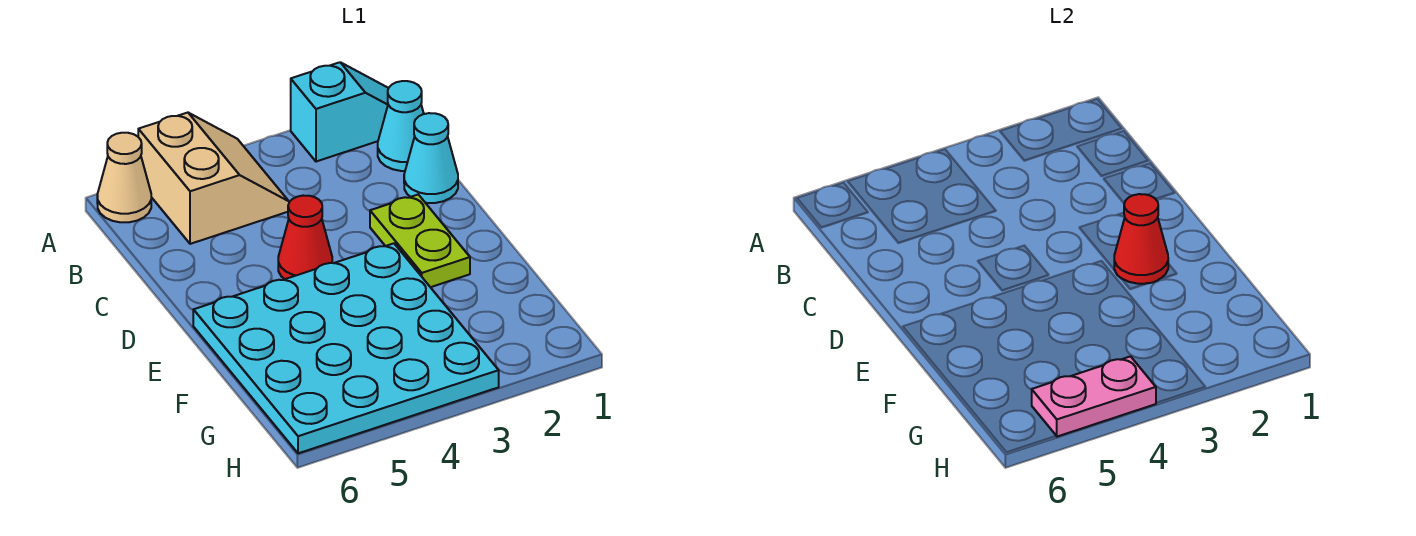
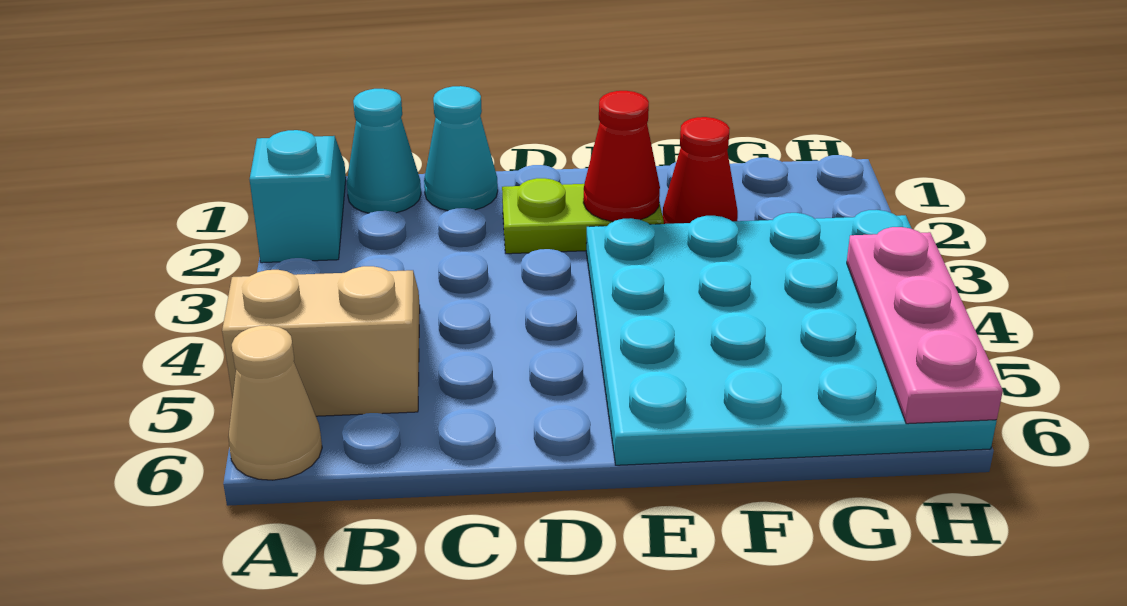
red cone D4 level 1 -> red cone F2 level 1
pink plate H4:H5 level 2 -> pink plate H4:H6 level 2

